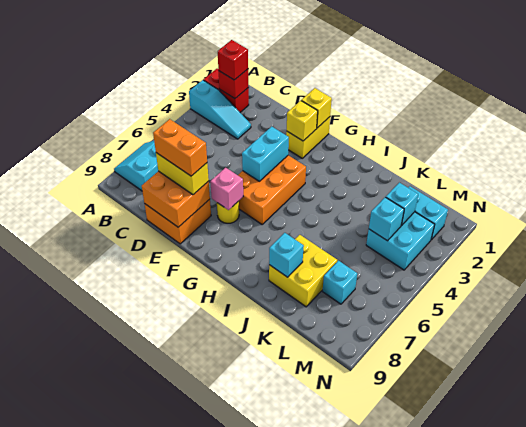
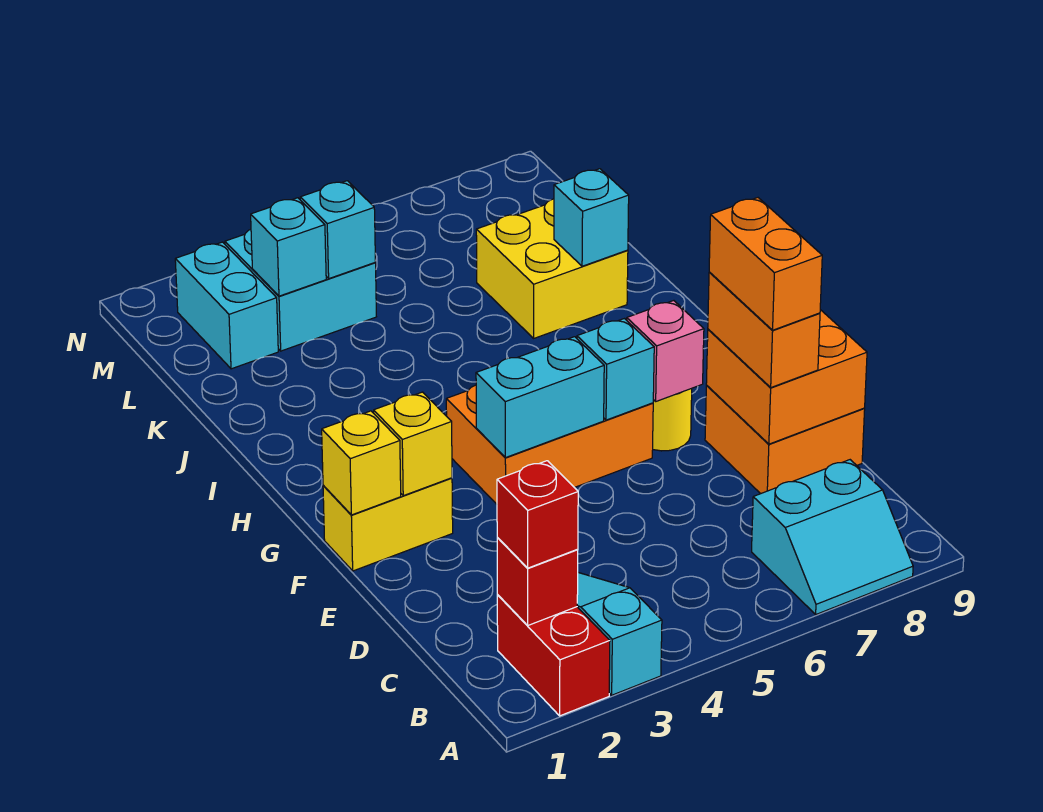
yellow brick D8:E8 level 3 -> orange brick D8:E8 level 3
cyan brick L7 level 1 -> cyan brick F6 level 2

